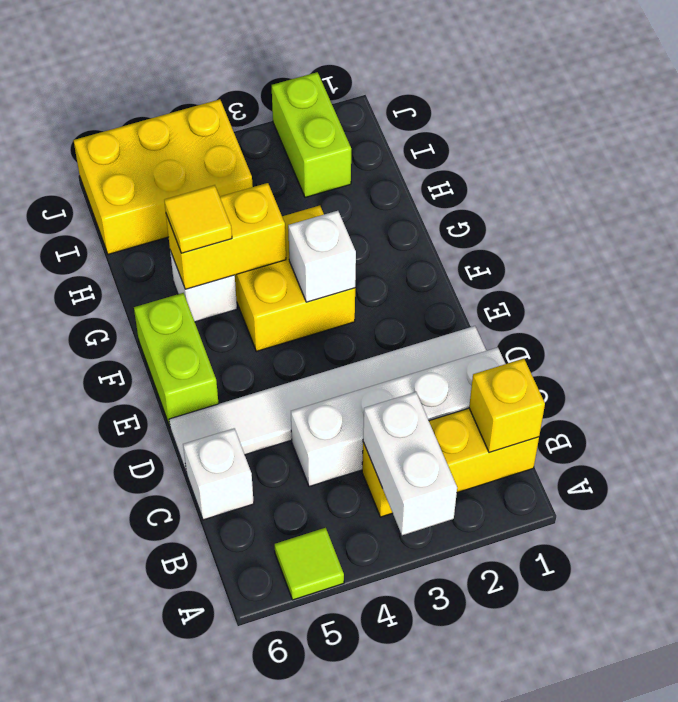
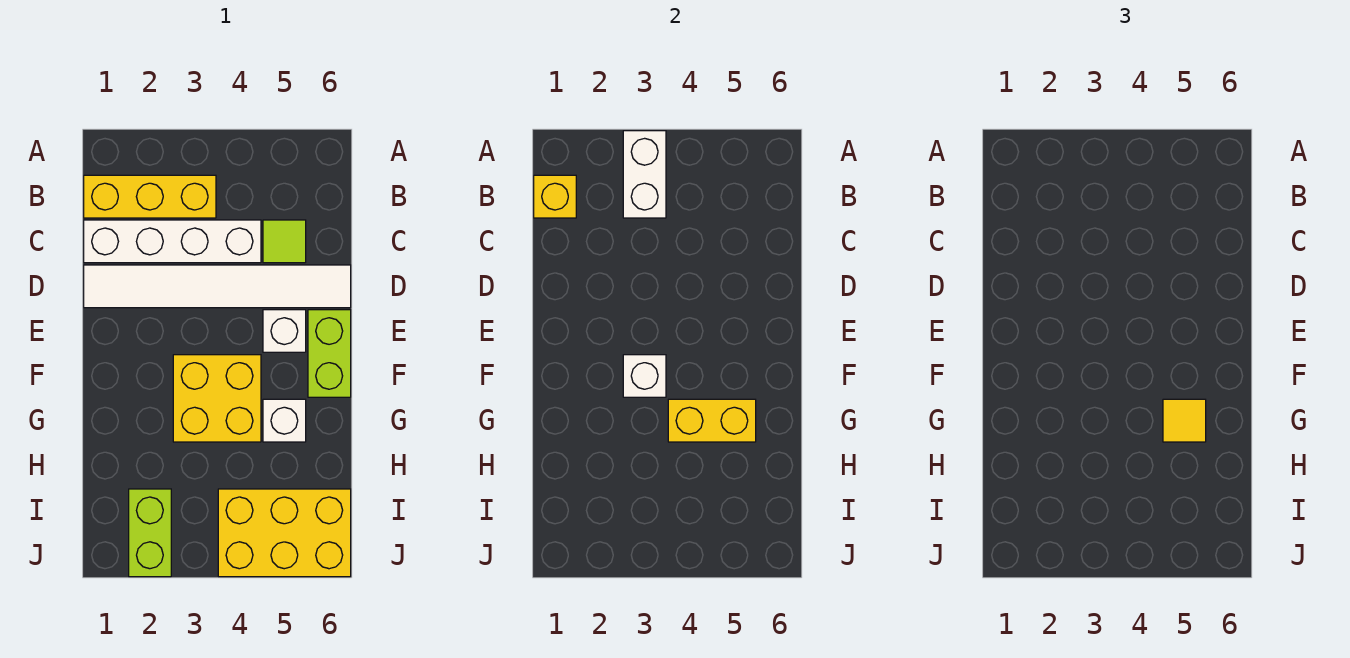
lime tile A5 level 1 -> lime tile C5 level 1
white brick C6 level 1 -> white brick E5 level 1

